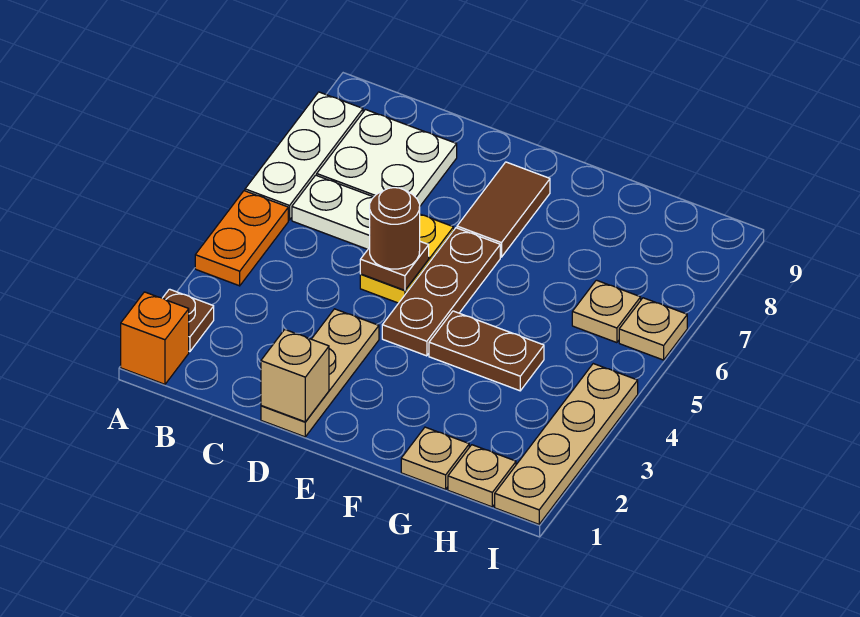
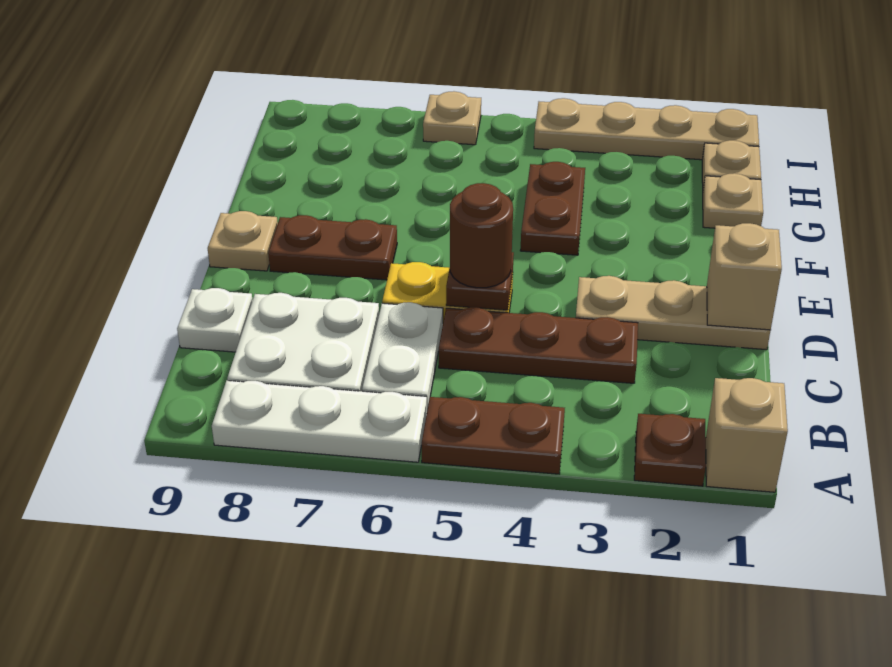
orange brick A1 level 1 -> tan brick A1 level 1
orange plate A4:A5 level 1 -> brown plate A4:A5 level 1
none -> white plate C9 level 1
brown plate E4:E6 level 1 -> brown plate C3:C5 level 1
brown tile E7:E8 level 1 -> brown plate E7:E8 level 1
tan plate H6 level 1 -> tan plate E9 level 1

